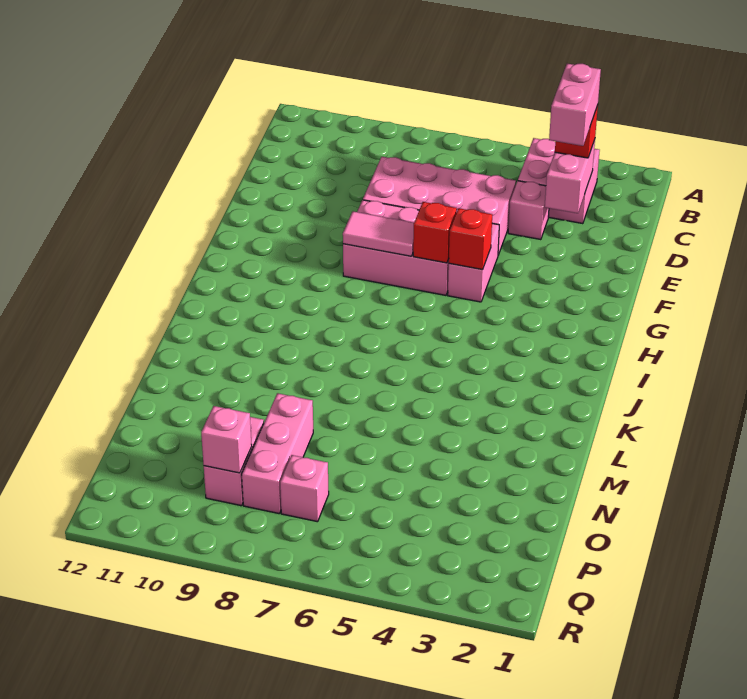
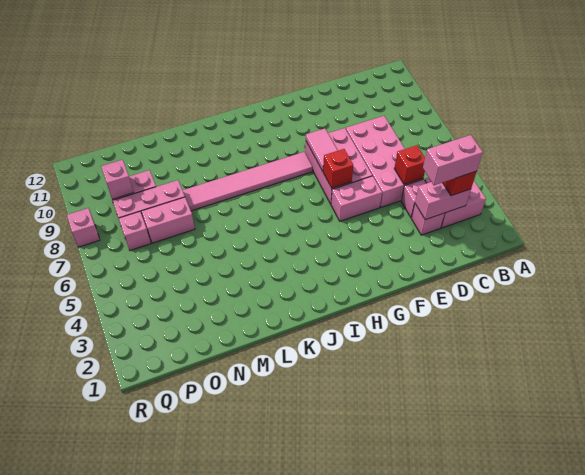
none -> pink brick D3 level 1
red brick G5 level 2 -> red brick D5 level 2
none -> pink tile H8:M8 level 1
none -> pink brick N7:O7 level 1
none -> pink brick R8 level 1

